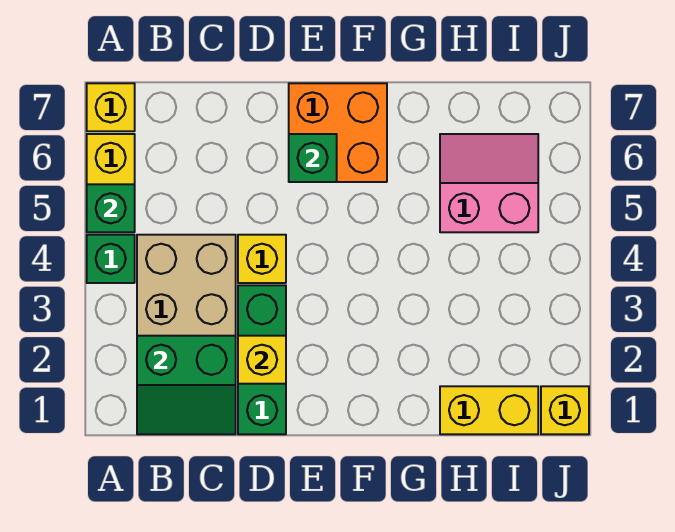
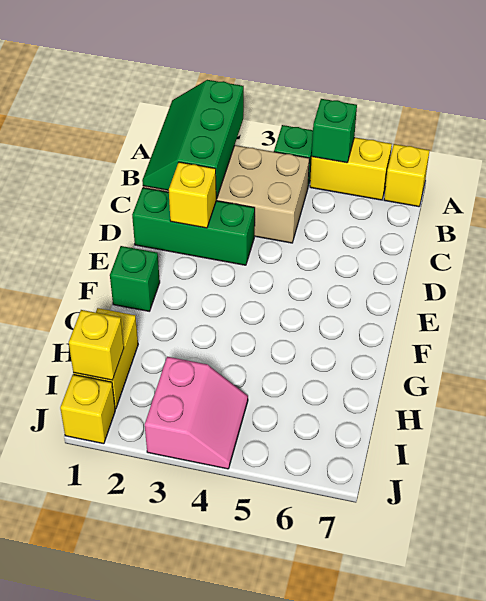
green slope B1:C2 level 2 top 2 -> green slope A1:C2 level 2 top 2
yellow brick D4 level 1 -> yellow brick I1 level 2
orange brick E6:F7 level 1 -> none
green brick E6 level 2 -> green brick F1 level 1
pink slope H5:I6 level 1 top 5 -> pink slope I3:J4 level 1 top 3

